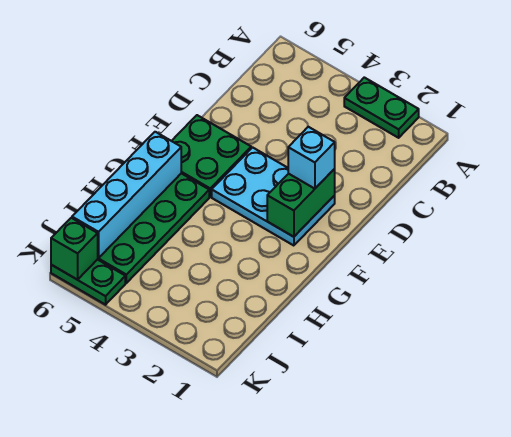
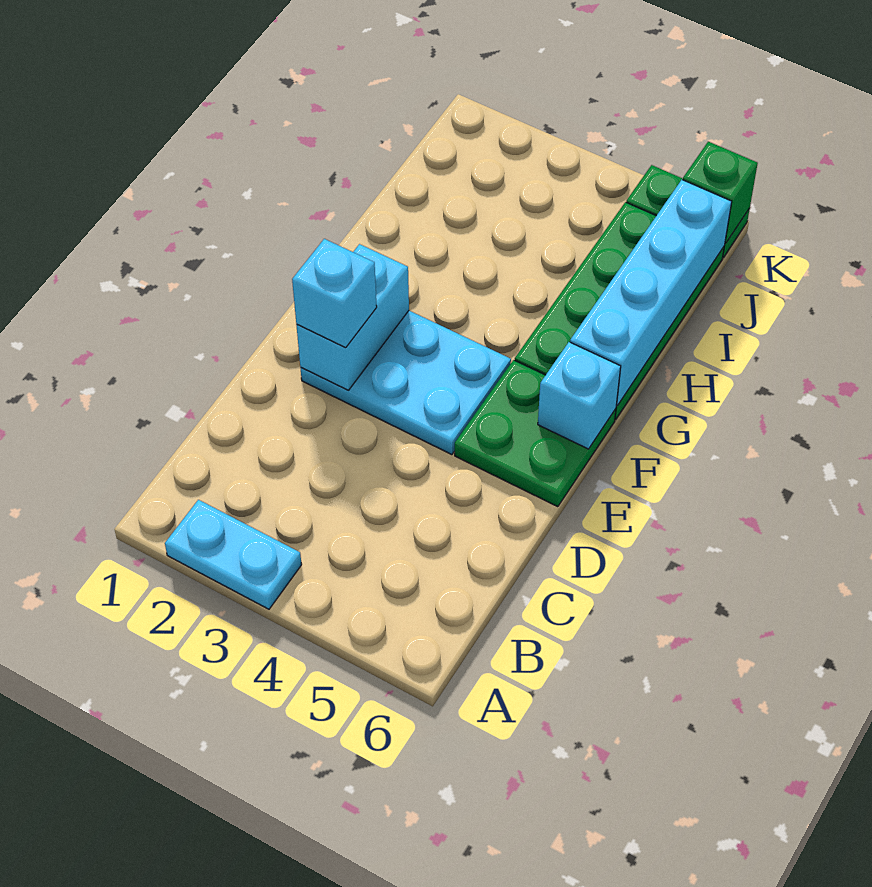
green plate A2:A3 level 1 -> cyan plate A2:A3 level 1
green brick E2:F2 level 2 -> cyan brick E2:F2 level 2
none -> cyan brick F6 level 2

